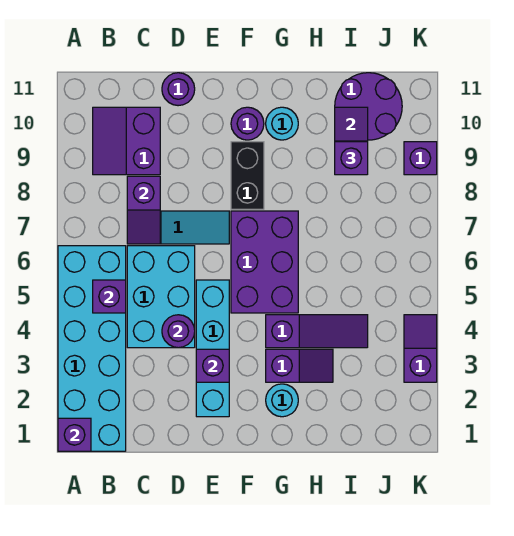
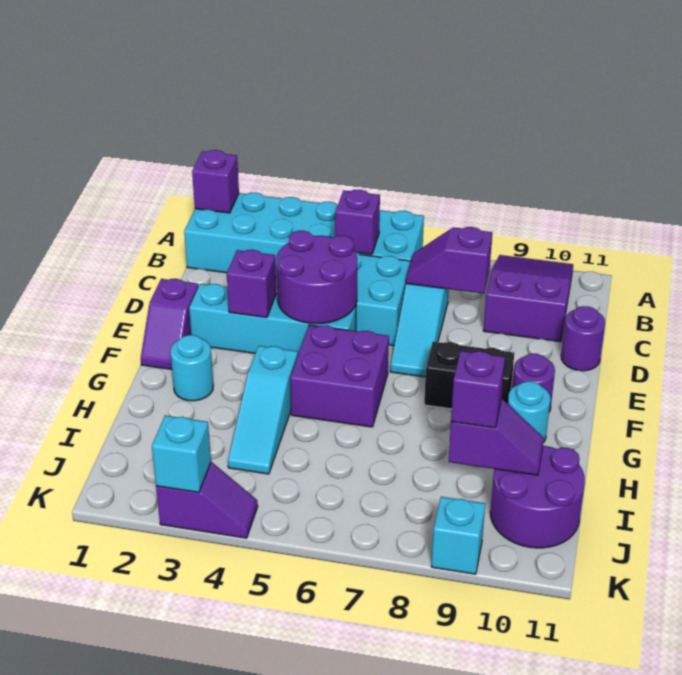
purple slope B9:C10 level 1 top C -> purple slope A9:C10 level 1 top C
purple round brick D4 level 2 -> purple round brick D4:E5 level 2
purple brick F5:G7 level 1 -> purple brick F5:G6 level 1
purple slope G3:H3 level 1 top G -> purple slope E1:F1 level 1 top E
purple slope G4:I4 level 1 top G -> cyan slope G4:I4 level 1 top G
none -> cyan brick K3 level 2
purple brick K9 level 1 -> cyan brick K9 level 1

